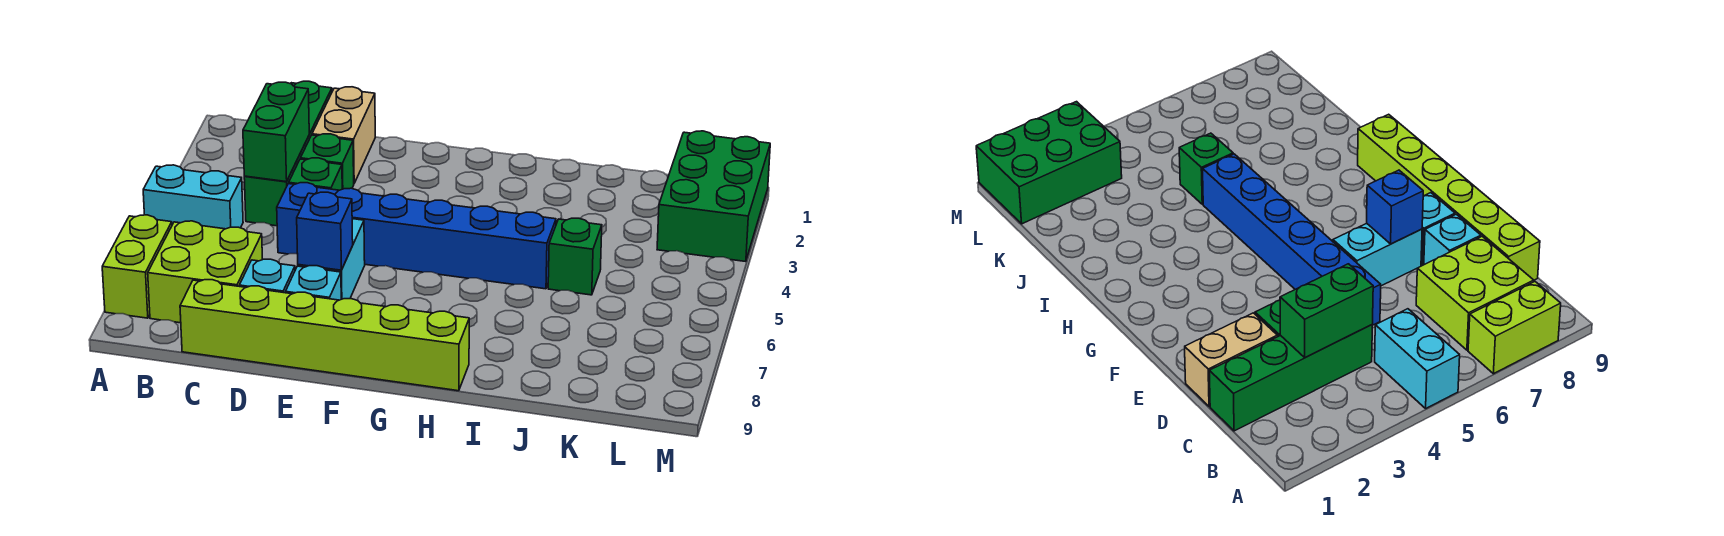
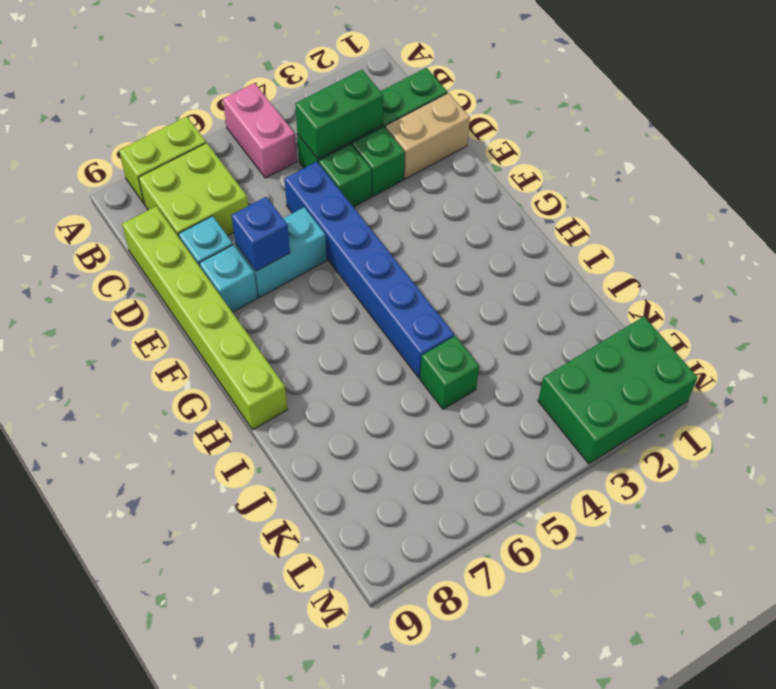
cyan brick A5:B5 level 1 -> pink brick A5:B5 level 1

